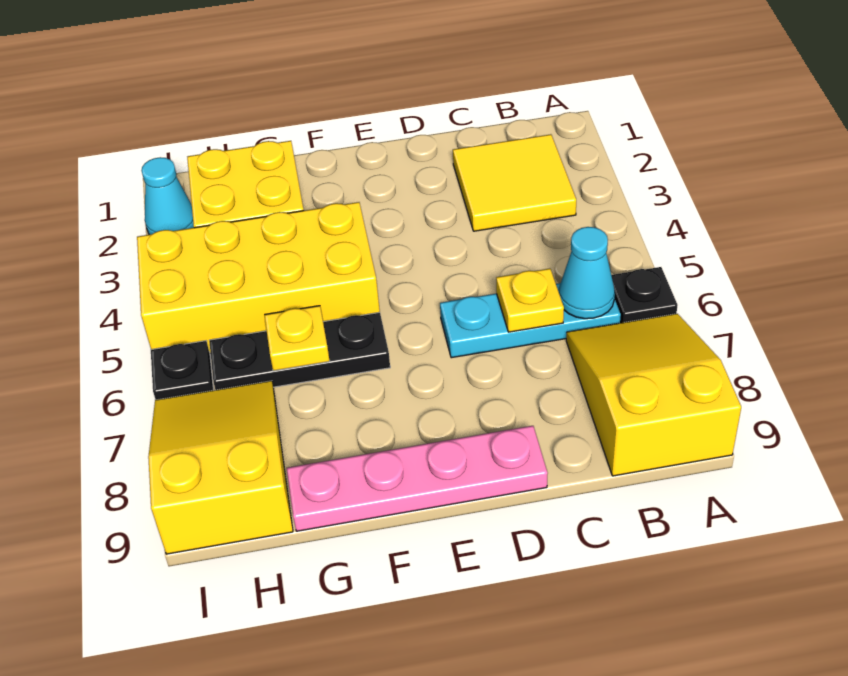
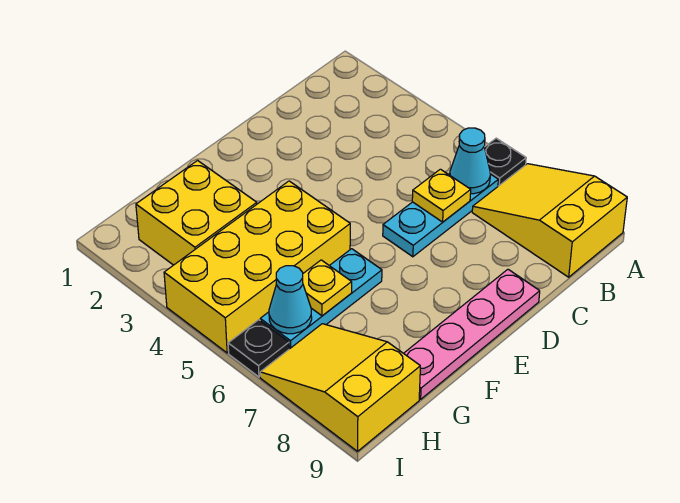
yellow tile B2:C3 level 1 -> none
black plate F6:H6 level 1 -> cyan plate F6:H6 level 1
cyan cone I2 level 1 -> cyan cone H6 level 2

